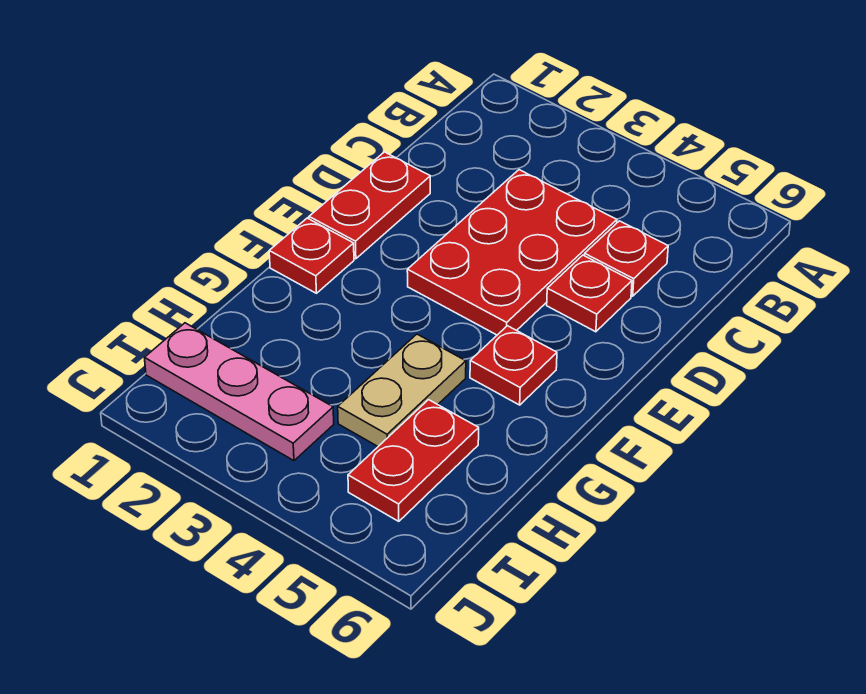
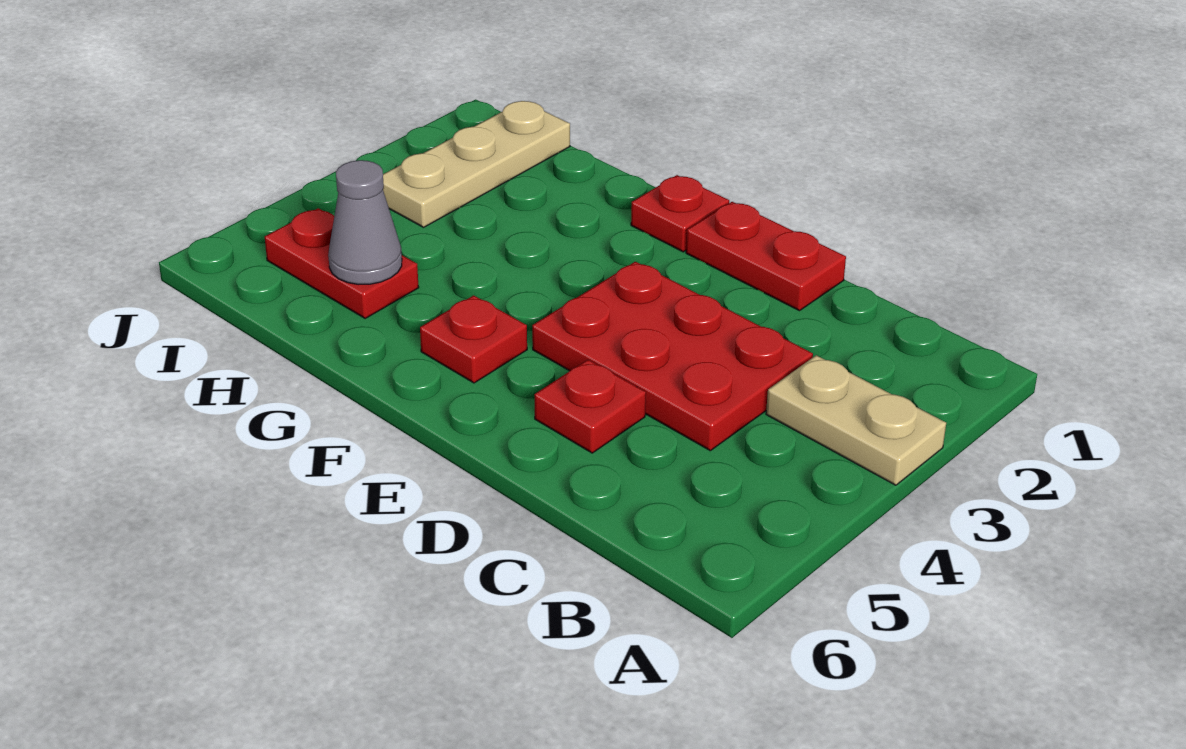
red plate C5 level 1 -> none
tan plate G4:H4 level 1 -> tan plate A3:B3 level 1
none -> grey cone H5 level 2
pink plate I1:I3 level 1 -> tan plate I1:I3 level 1

